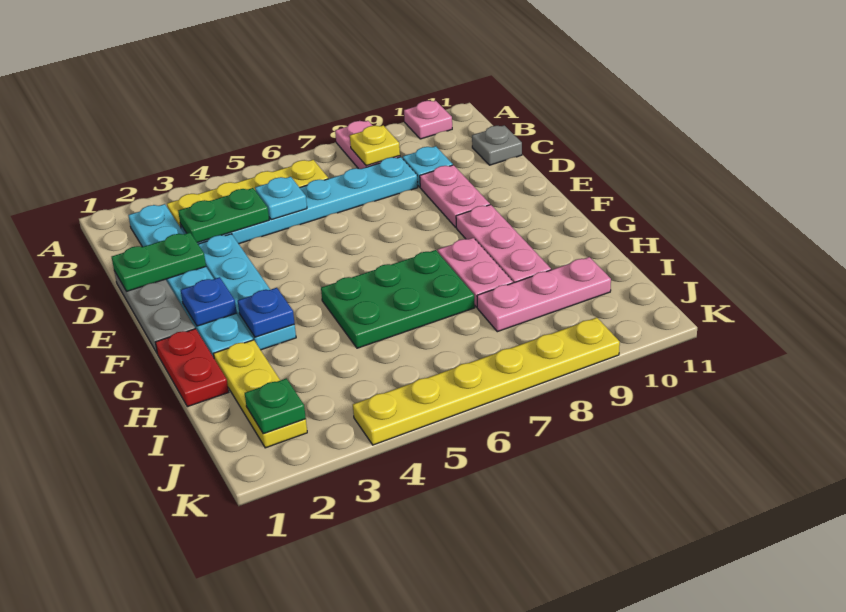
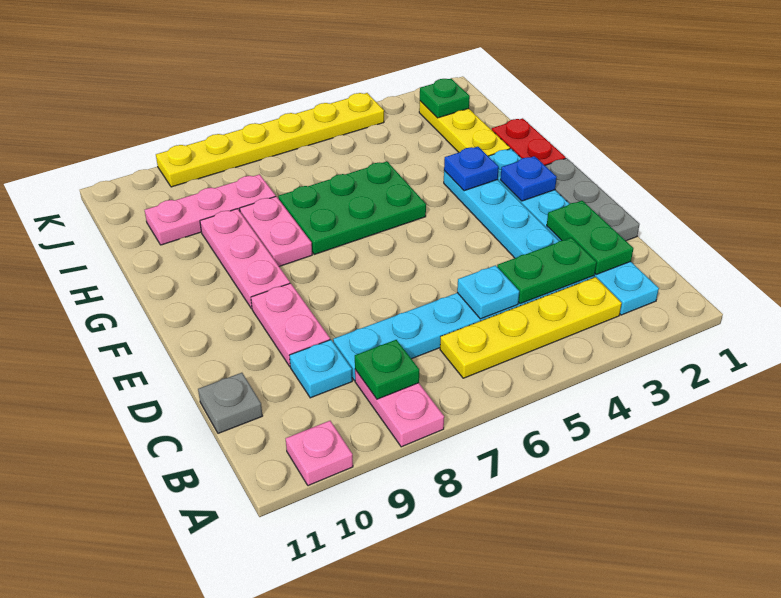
yellow plate B8 level 2 -> green plate B8 level 2
green plate D1:D2 level 2 -> green plate C2:D2 level 2

